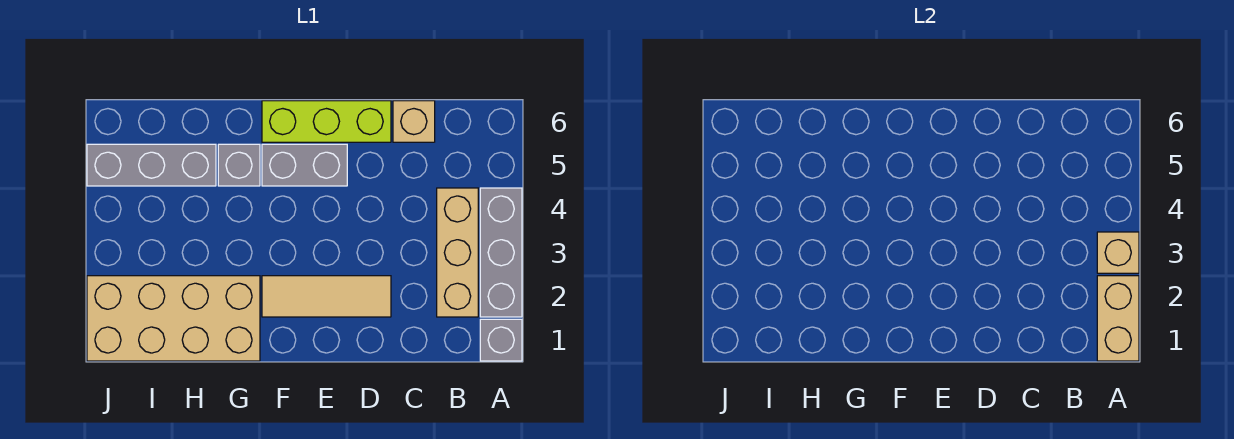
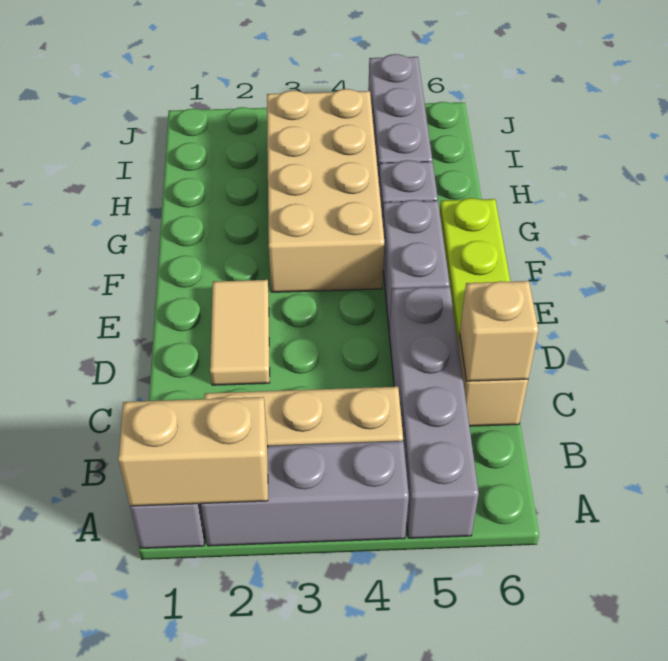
tan brick A3 level 2 -> tan brick C6 level 2
none -> grey brick A5:D5 level 1
tan tile D2:F2 level 1 -> tan tile D2:E2 level 1
tan brick G1:J2 level 1 -> tan brick F3:I4 level 1

